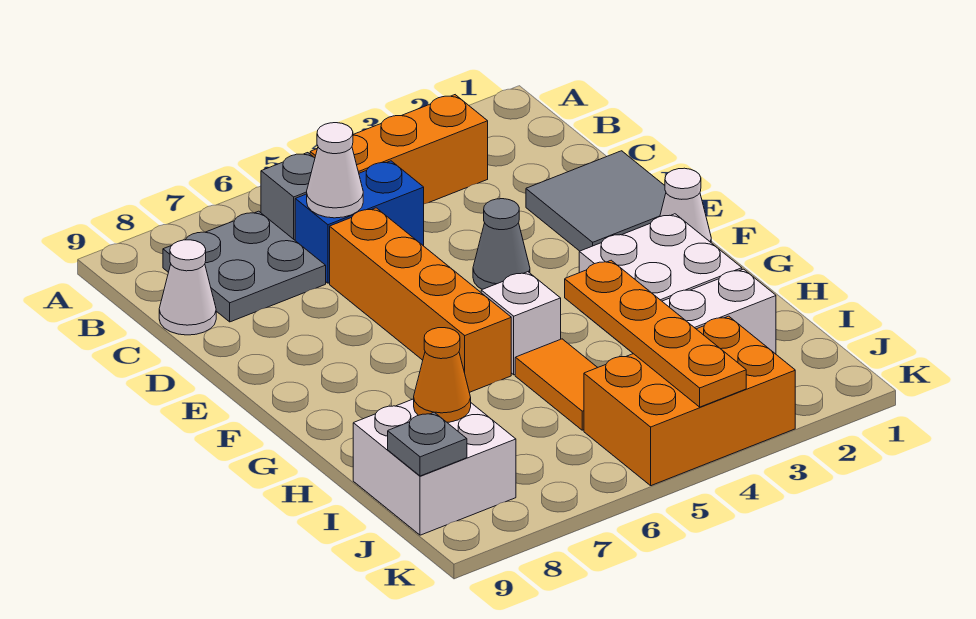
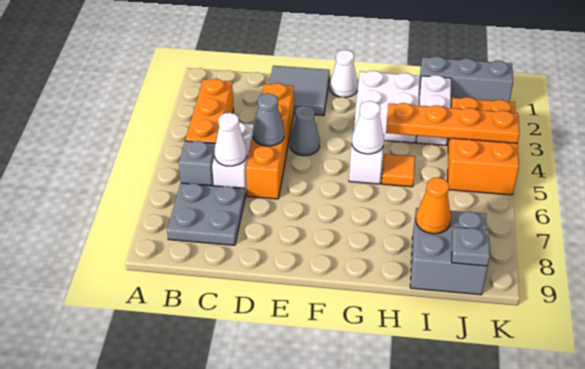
blue brick C5:C6 level 1 -> white brick C5:C6 level 1
white cone C9 level 1 -> white cone G5 level 2
none -> grey cone D5 level 2
orange brick D6:G6 level 1 -> orange brick D3:D6 level 1
orange tile H5:I5 level 1 -> orange tile H5 level 1
none -> grey brick I1:K1 level 1
white brick I8:J9 level 1 -> grey brick I8:J9 level 1

